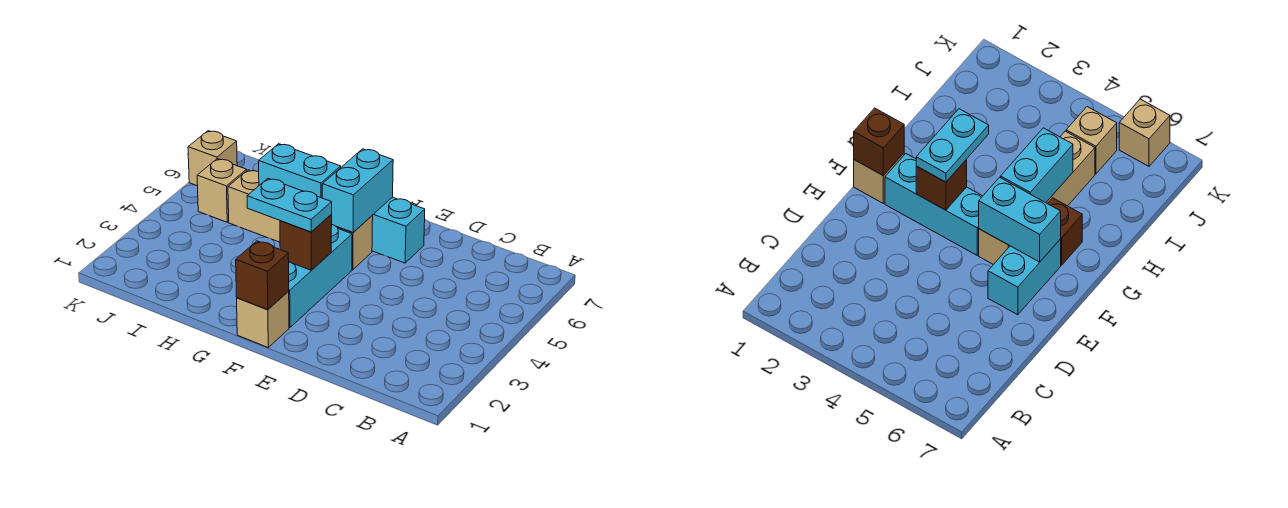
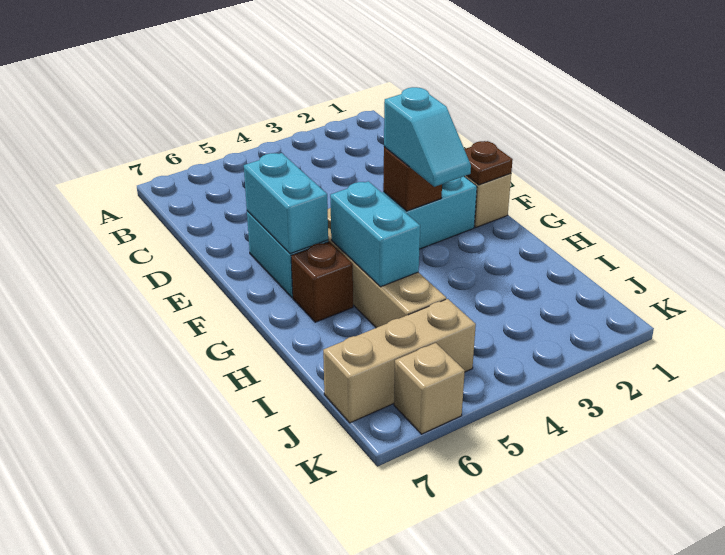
brown brick F1 level 2 -> brown plate F1 level 2
cyan plate F3:G3 level 3 -> cyan slope F3:G3 level 3 top F
cyan brick F5:F6 level 2 -> cyan brick E6:F6 level 2
tan brick J5 level 1 -> tan brick J5:J7 level 1

